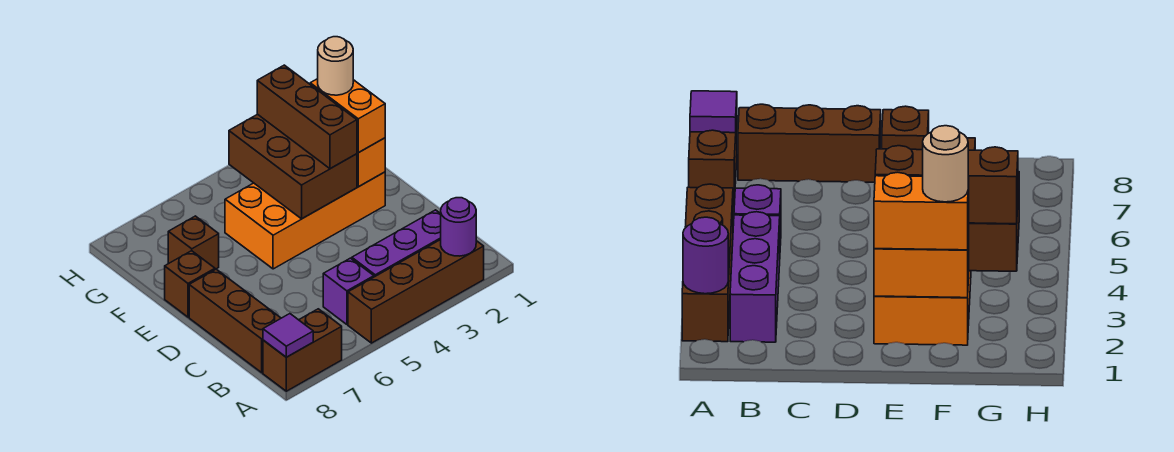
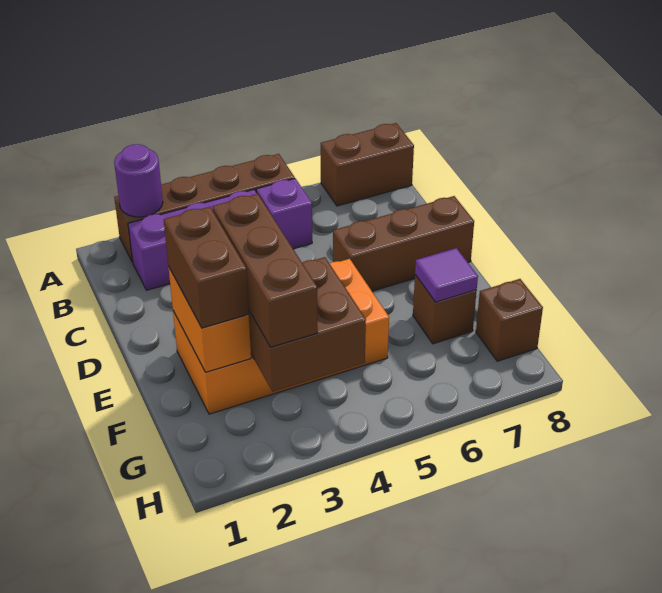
purple tile A8 level 2 -> purple tile F7 level 2
brown brick B8:D8 level 1 -> brown brick D6:D8 level 1
orange brick E2:F2 level 3 -> brown brick E2:F2 level 3
brown brick E3:G4 level 2 -> brown brick F3:G4 level 2
brown brick E8 level 1 -> brown brick G8 level 1
tan round brick F2 level 4 -> none

